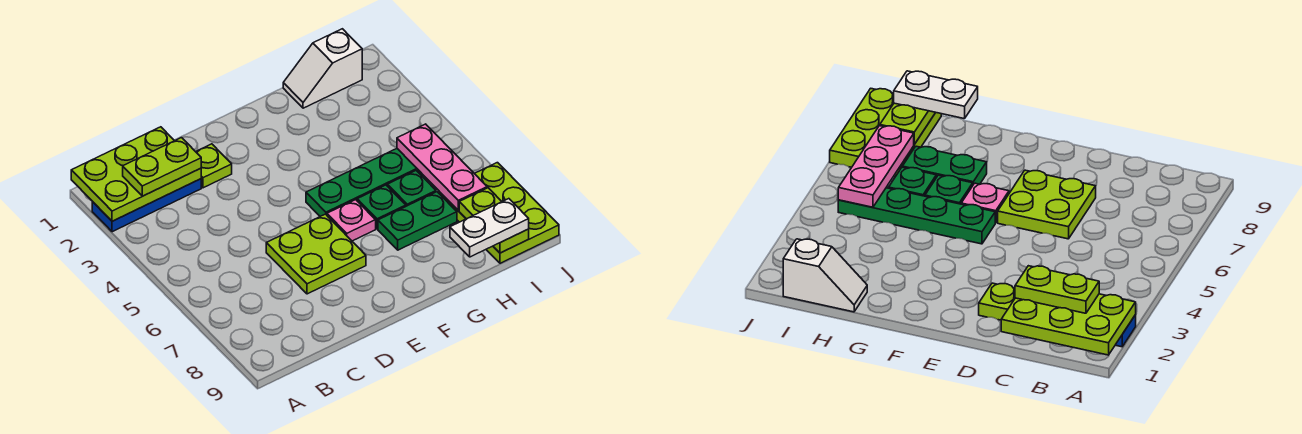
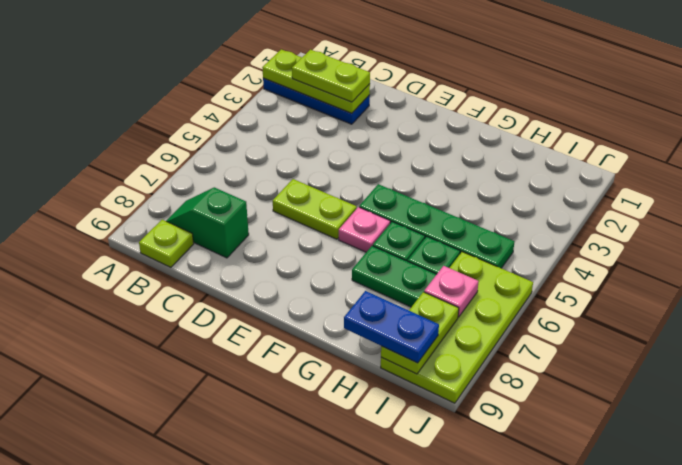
lime plate A1:C2 level 2 -> lime plate A2:C2 level 2
none -> green slope B8:C8 level 1 top C
lime plate D2 level 1 -> lime plate B9 level 1
lime plate D6:E7 level 1 -> lime plate D6:E6 level 1
white slope H1:I1 level 1 top I -> none
white plate H9:I9 level 3 -> blue plate H9:I9 level 3
pink plate I5:I7 level 2 -> pink plate I7 level 2
lime plate I7:J9 level 1 -> lime plate I6:J9 level 1

